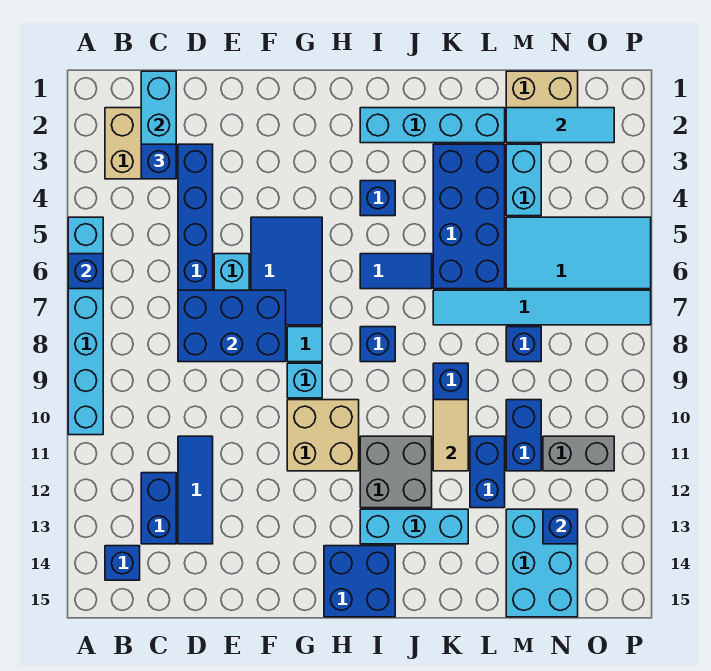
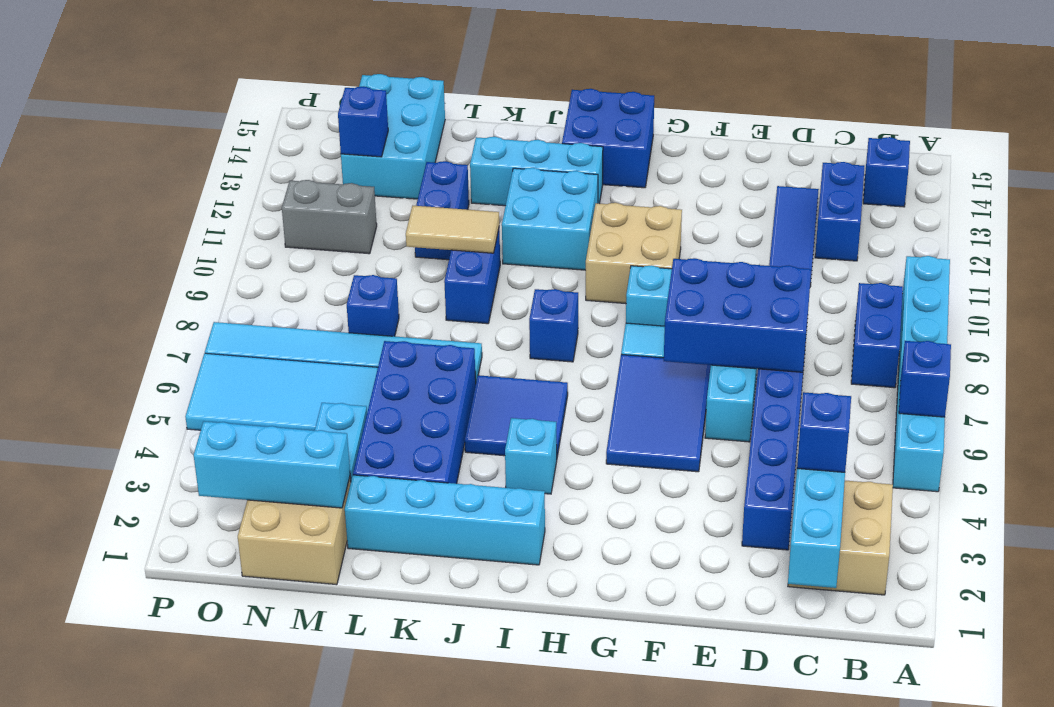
blue brick I4 level 1 -> cyan brick I4 level 1
blue tile I6:J6 level 1 -> blue tile I5:J6 level 1
grey brick I11:J12 level 1 -> cyan brick I11:J12 level 1
tan tile K10:K11 level 2 -> tan tile K10:L10 level 2
cyan tile M2:O2 level 2 -> cyan brick M2:O2 level 2
blue brick M10:M11 level 1 -> blue brick B8:B9 level 1

